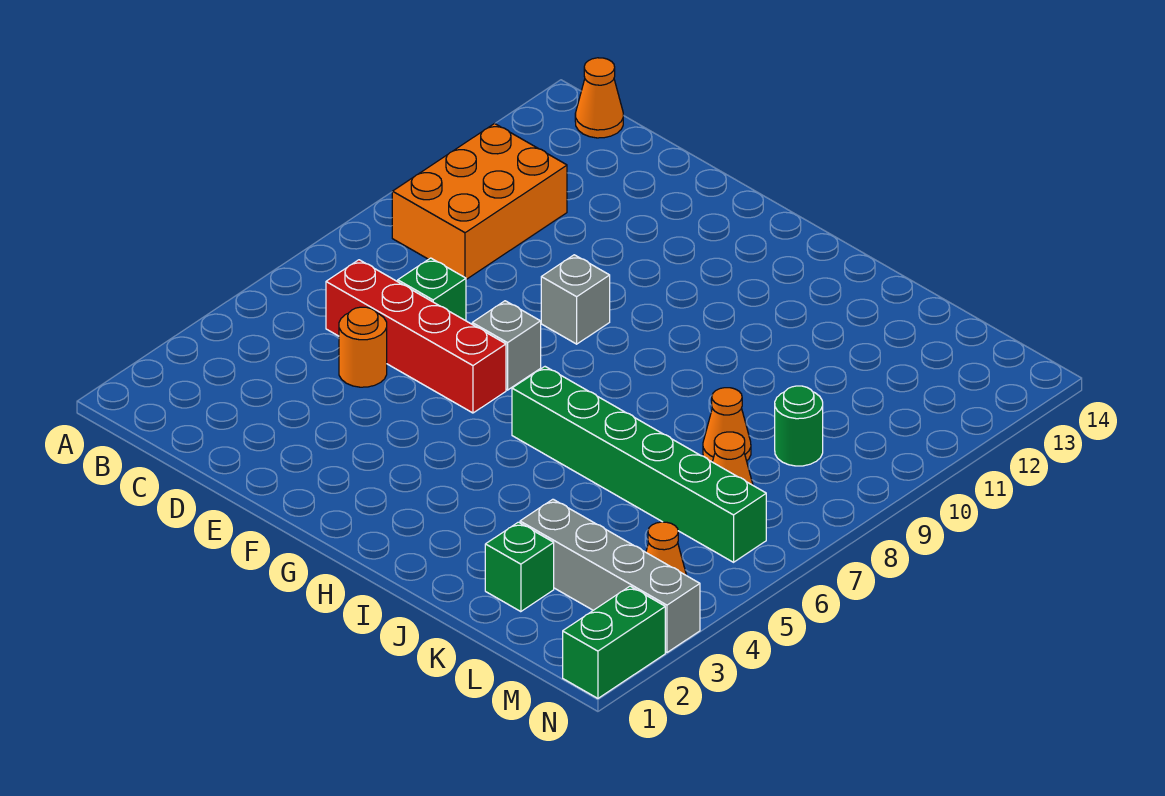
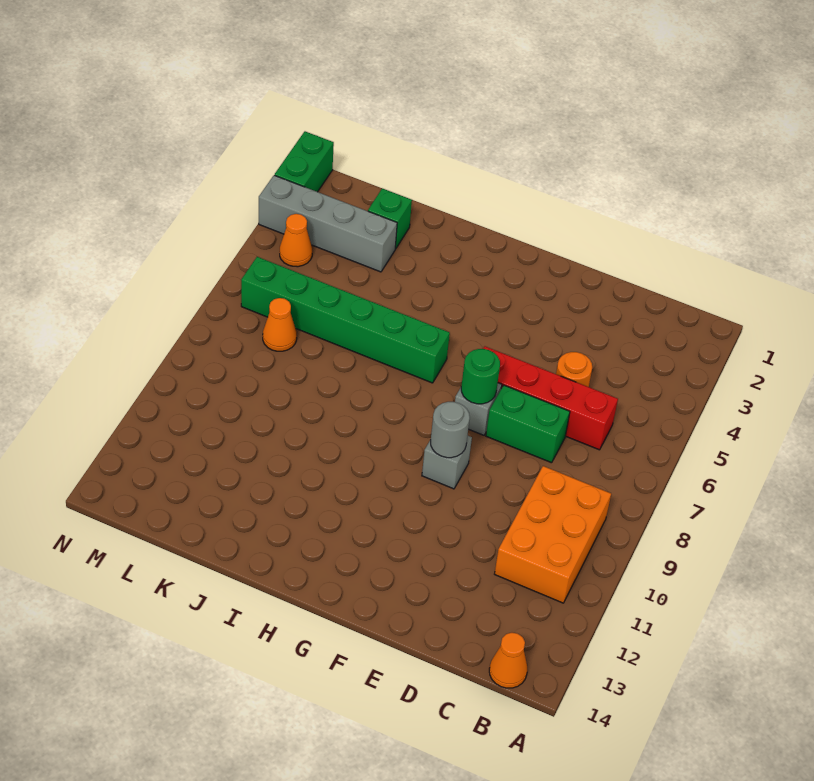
green brick D7 level 1 -> green brick D7:E7 level 1
none -> grey round brick F9 level 2
orange cone K8 level 1 -> none
green round brick L9 level 1 -> green round brick F7 level 2

